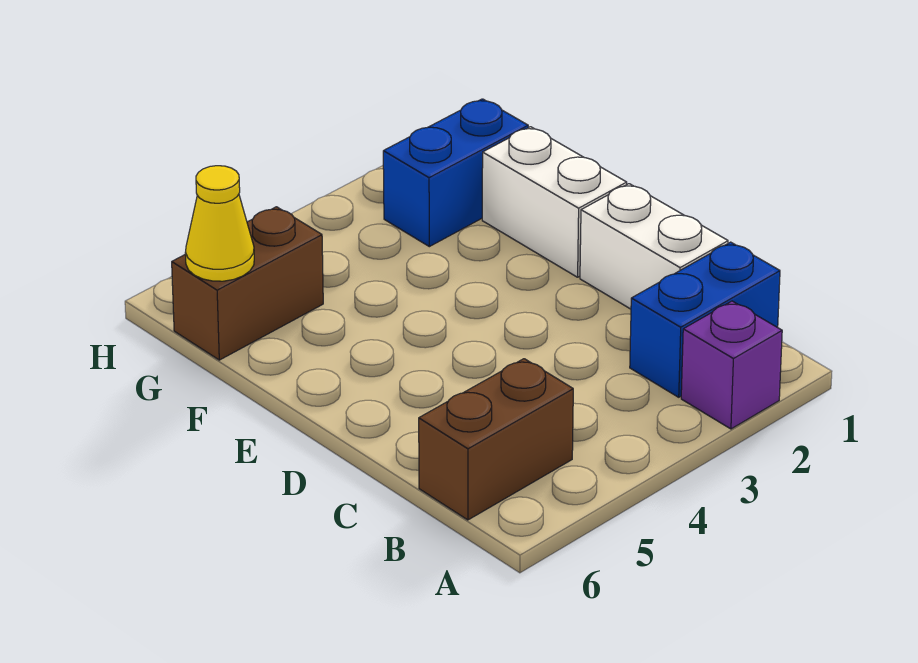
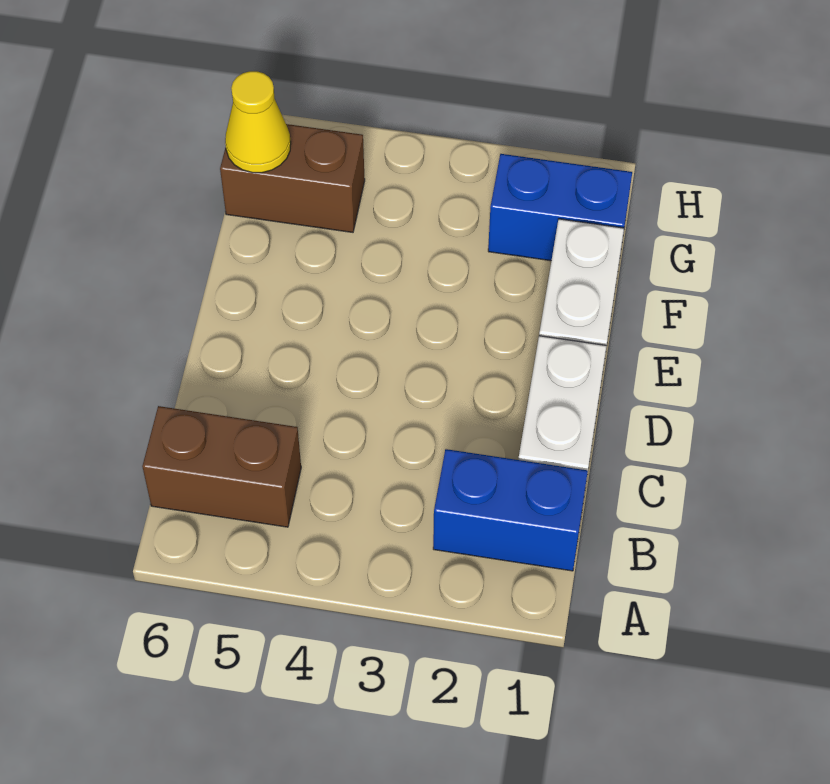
purple brick A2 level 1 -> none

